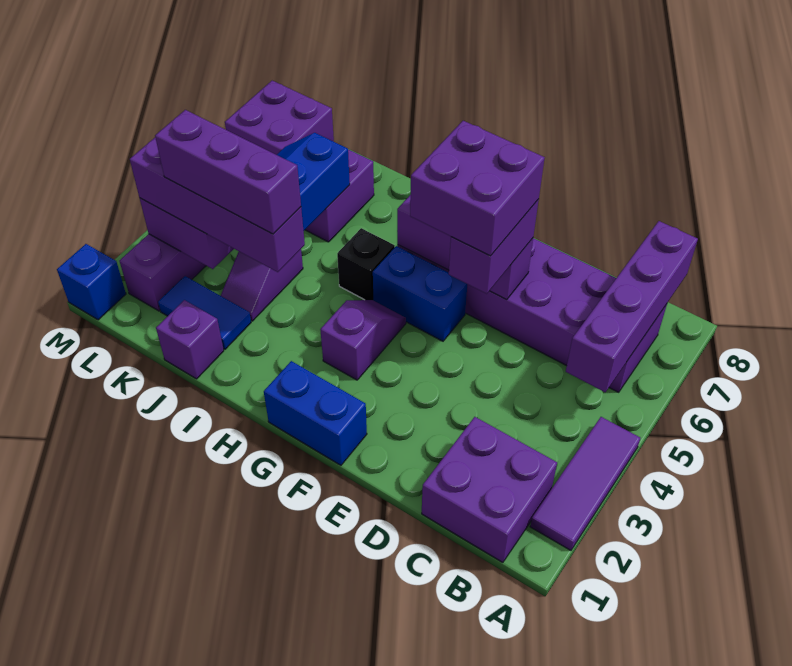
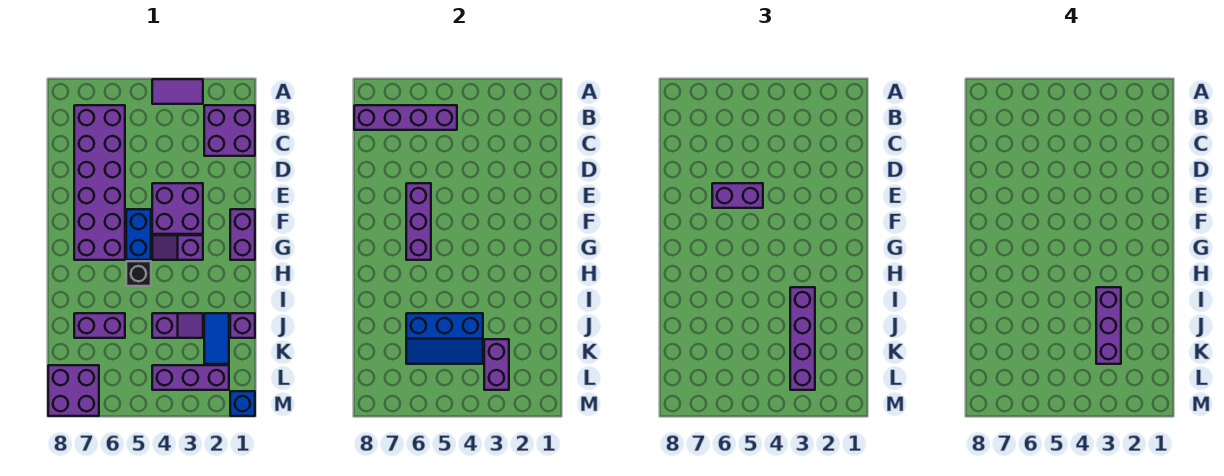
purple tile A2:A4 level 1 -> purple tile A3:A4 level 1
purple brick E5:F6 level 4 -> purple brick E3:F4 level 1
blue brick F1:G1 level 1 -> purple brick F1:G1 level 1

